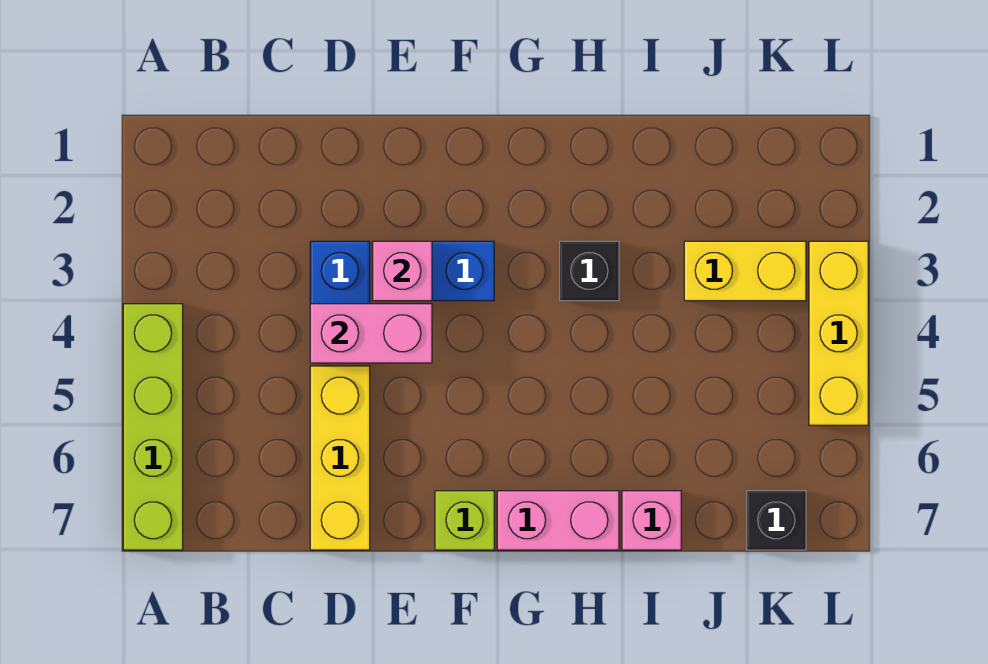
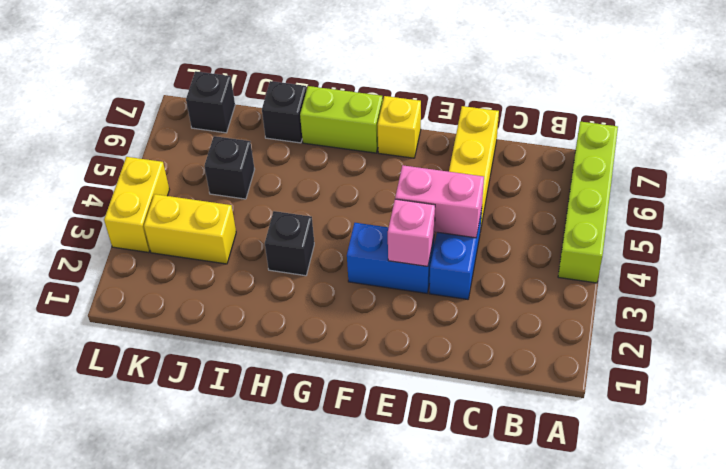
lime brick F7 level 1 -> yellow brick F7 level 1
pink brick G7:H7 level 1 -> lime brick G7:H7 level 1
pink brick I7 level 1 -> black brick I7 level 1
none -> black brick J5 level 1
yellow brick L3:L5 level 1 -> yellow brick L3:L4 level 1

